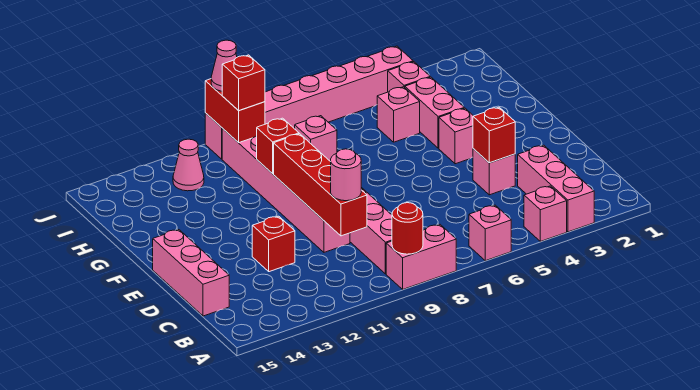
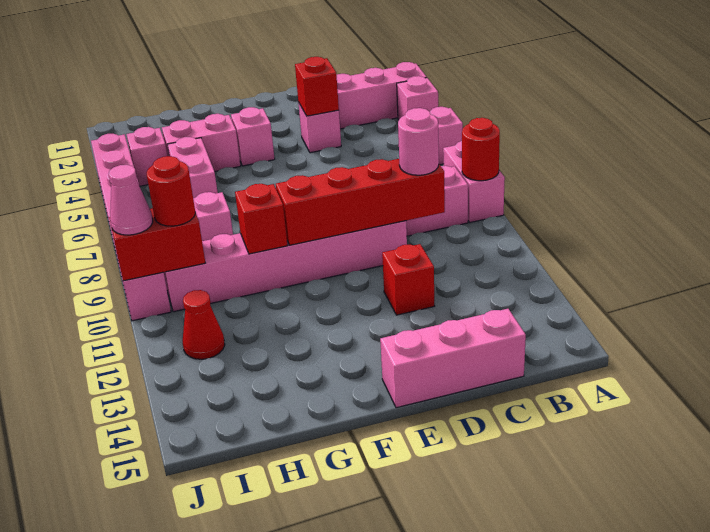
pink brick H5 level 1 -> pink brick H5:H6 level 1
red brick I10 level 3 -> red round brick I10 level 3
pink cone I12 level 1 -> red cone I12 level 1

